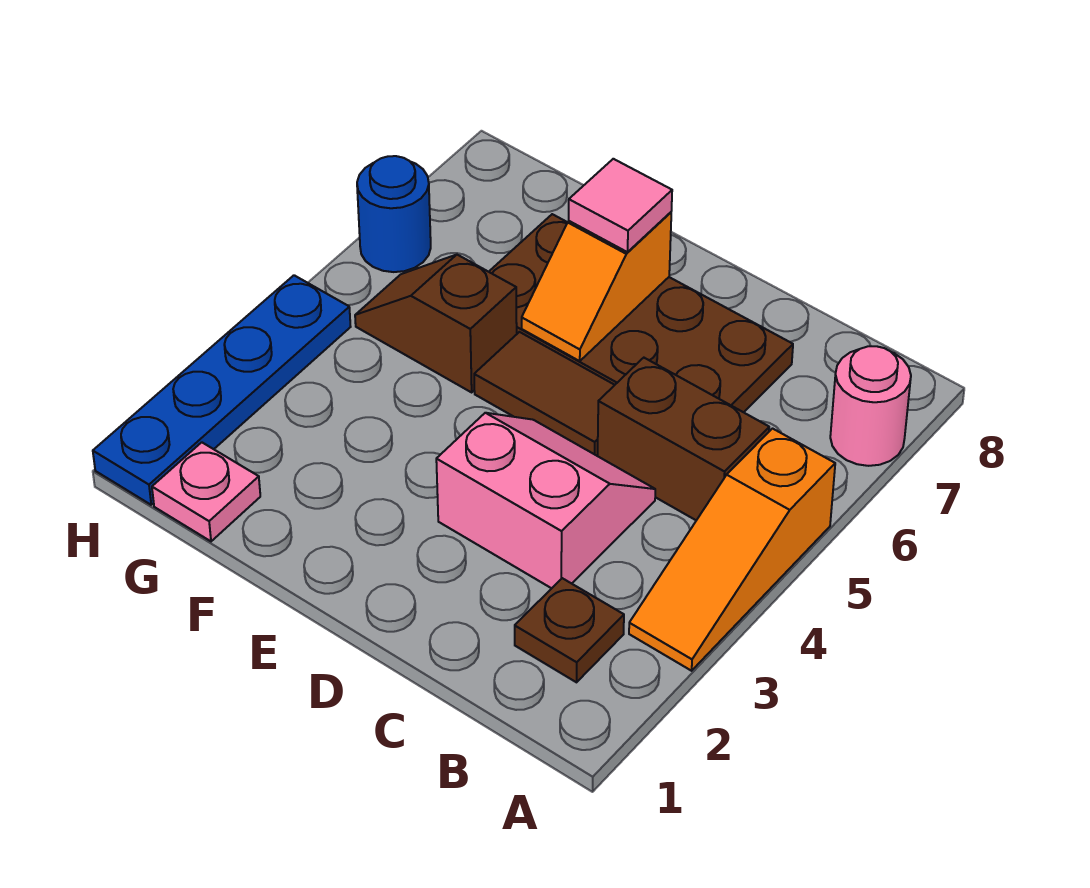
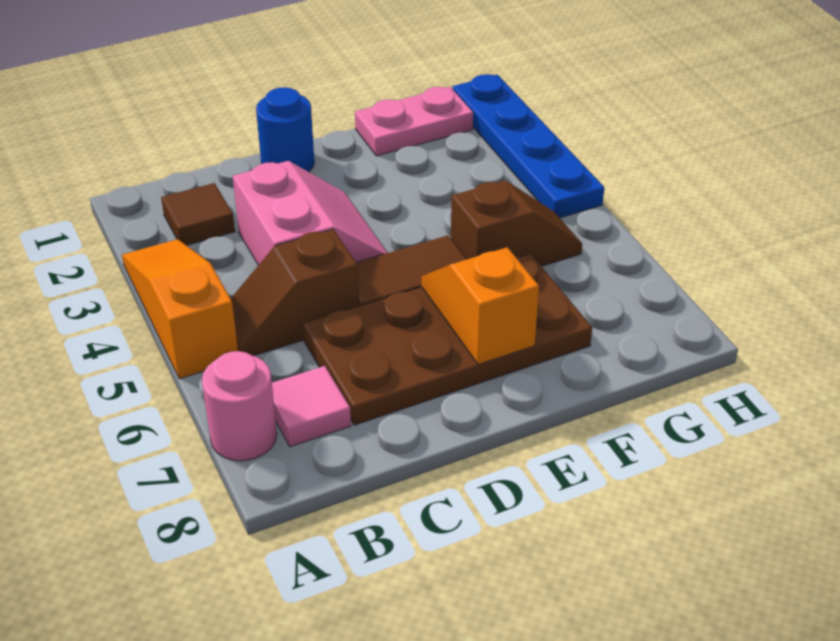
brown plate B2 level 1 -> brown tile B2 level 1
brown brick B5:C5 level 1 -> brown slope B5:C5 level 1 top C
pink slope C3:D4 level 1 top 3 -> pink slope C3:D4 level 1 top C
pink tile E7 level 3 -> pink tile B7 level 1
pink plate G1 level 1 -> pink plate F1:G1 level 1
blue round brick H6 level 1 -> blue round brick D1 level 1

